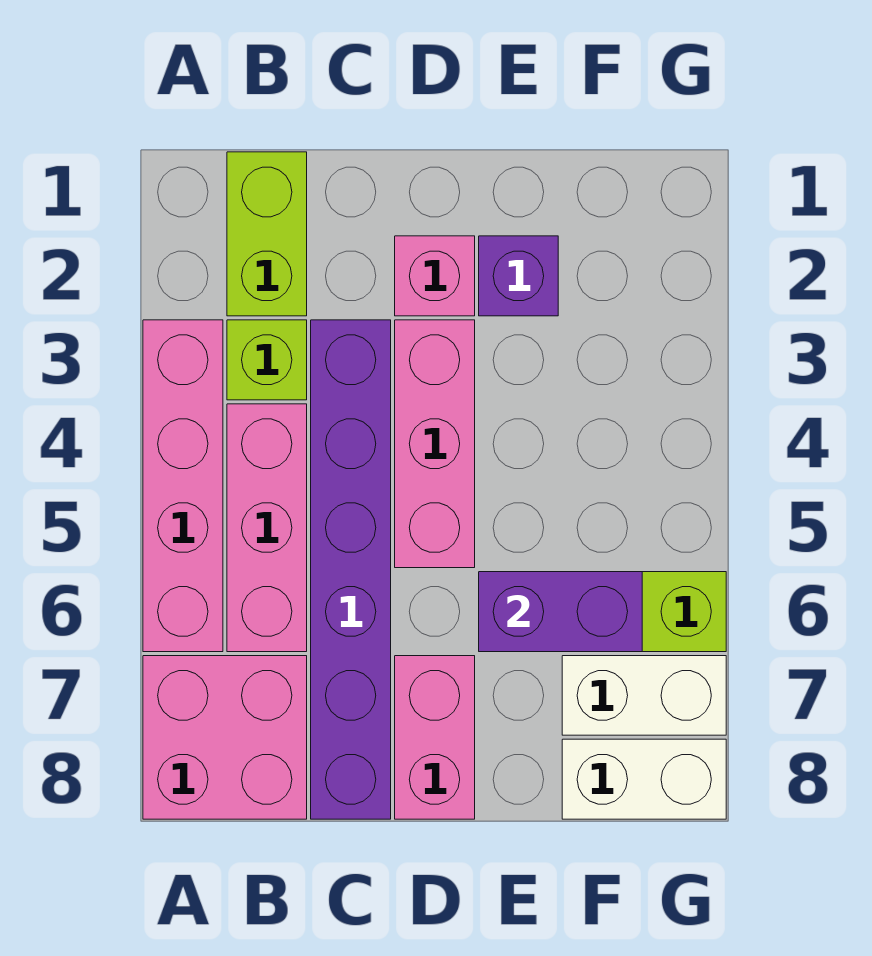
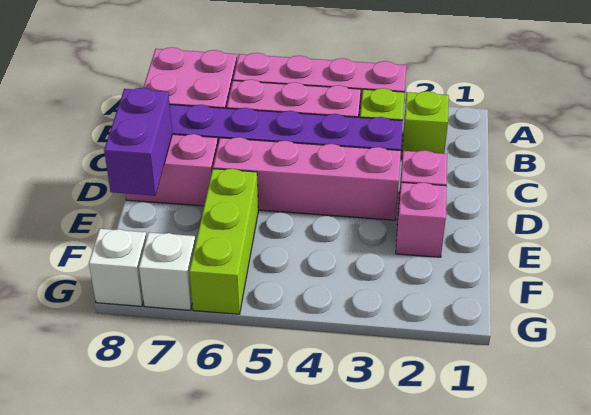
lime brick B1:B2 level 1 -> lime brick B2 level 1
pink brick D3:D5 level 1 -> pink brick D3:D6 level 1
purple brick E2 level 1 -> pink brick E2 level 1
purple brick E6:F6 level 2 -> purple brick D8:E8 level 2
white brick F7:G7 level 1 -> white brick G7 level 1
white brick F8:G8 level 1 -> white brick G8 level 1

